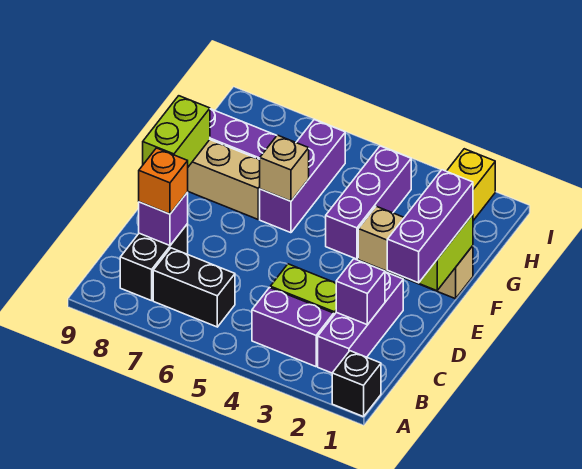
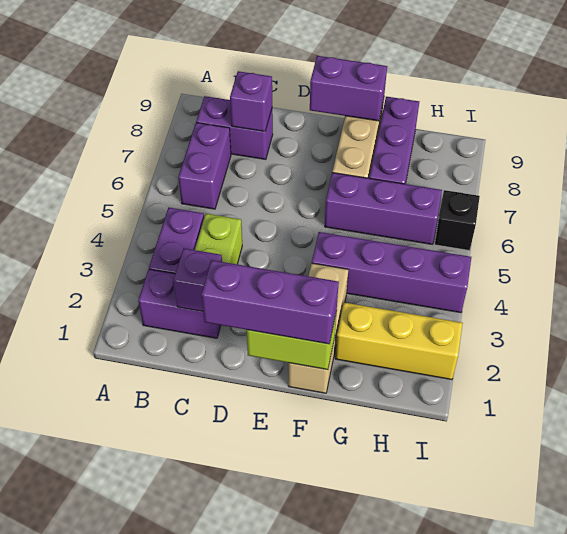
black brick A1 level 1 -> black brick I6 level 1
purple brick B2:D2 level 1 -> purple brick B2:C2 level 1
black brick B6:B7 level 1 -> purple brick B6:B7 level 1
black brick B8:C8 level 1 -> purple brick B8:C8 level 1
orange brick C8 level 3 -> none
lime brick E9:F9 level 2 -> purple brick E9:F9 level 2
purple brick F4:H4 level 1 -> purple brick F4:I4 level 1
tan brick F6 level 2 -> none

